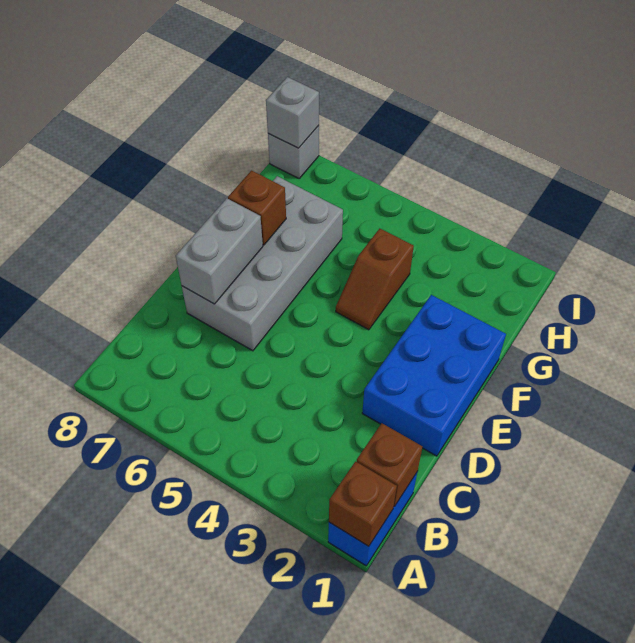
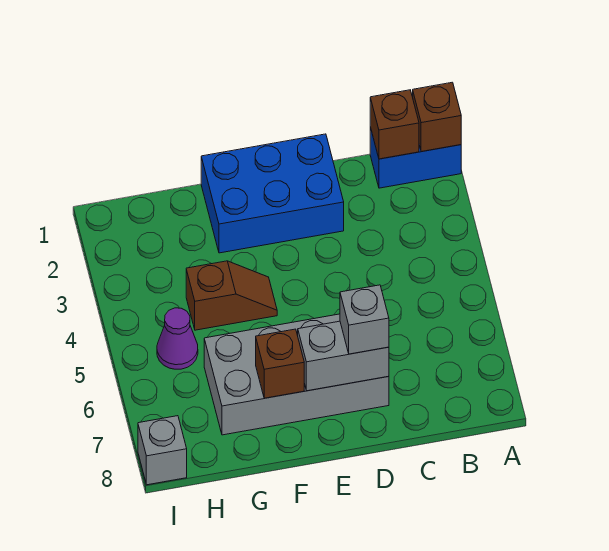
none -> purple cone H5 level 1
grey brick I8 level 2 -> grey brick D7 level 3

